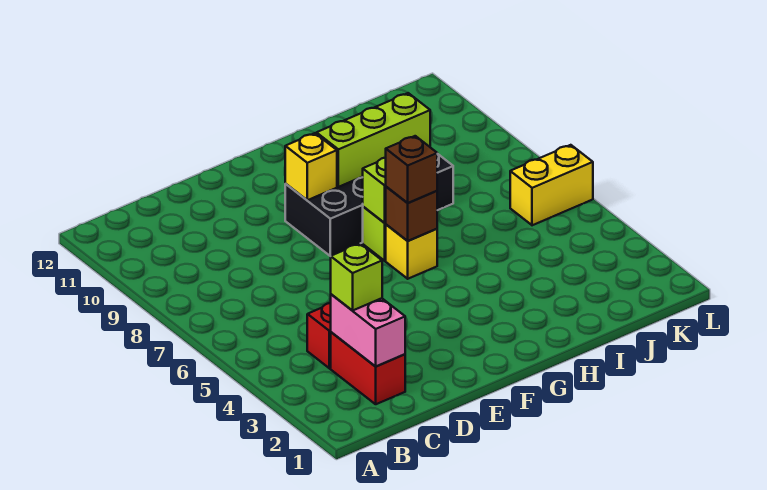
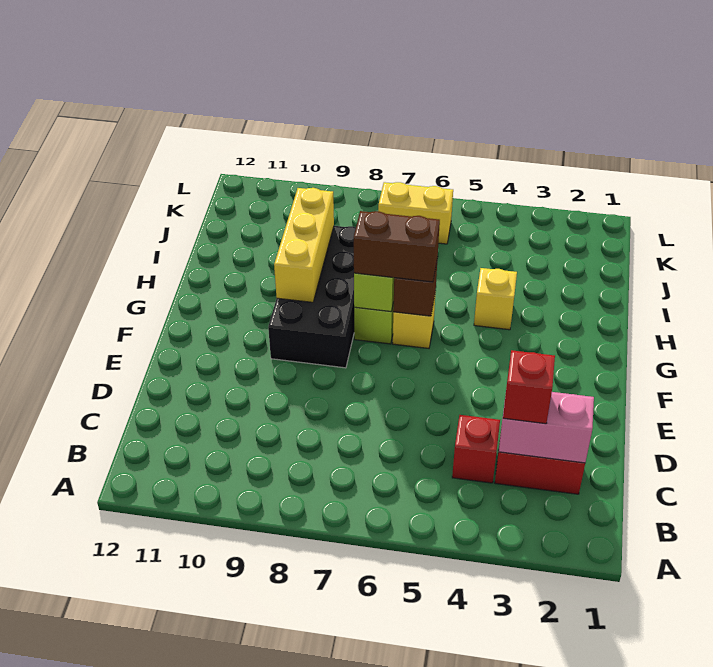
lime brick C3 level 3 -> red brick C3 level 3
yellow brick F9 level 2 -> yellow brick H4 level 1
brown brick G6 level 3 -> brown brick G6:G7 level 3
lime brick G9:I9 level 2 -> yellow brick G9:I9 level 2
yellow brick K6:L6 level 1 -> yellow brick K6:K7 level 1

